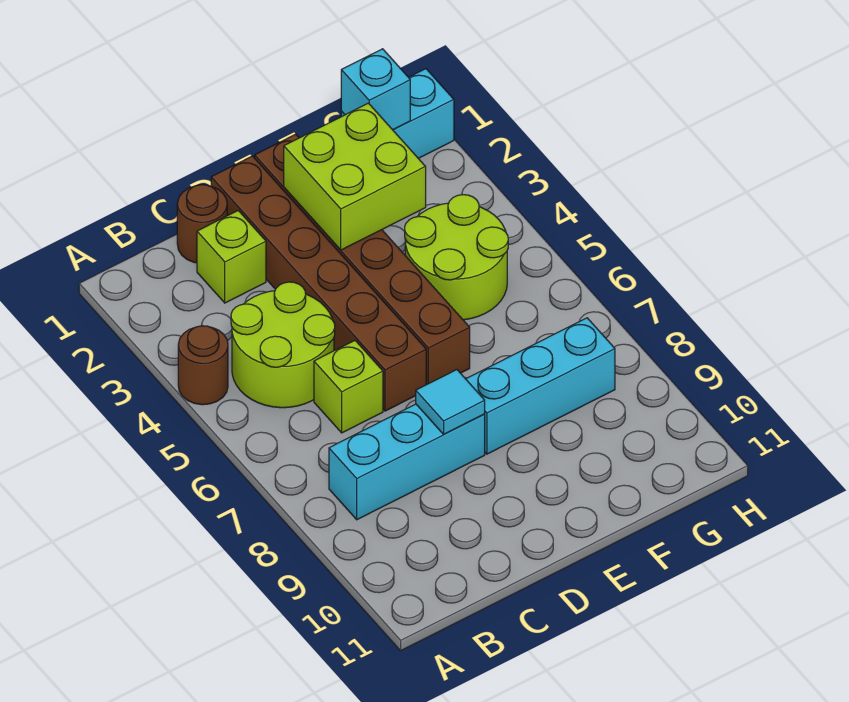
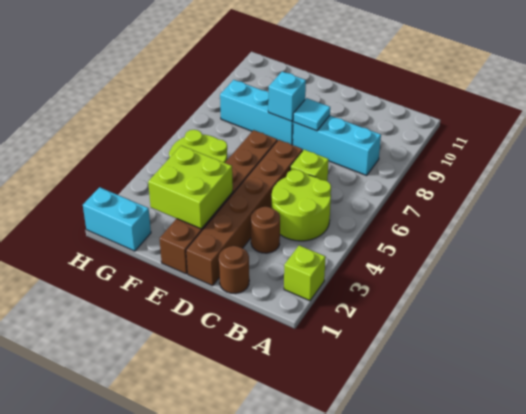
brown round brick A4 level 1 -> brown round brick C3 level 1
lime brick C2 level 1 -> lime brick A2 level 1
cyan brick G1 level 2 -> cyan brick E8 level 2

